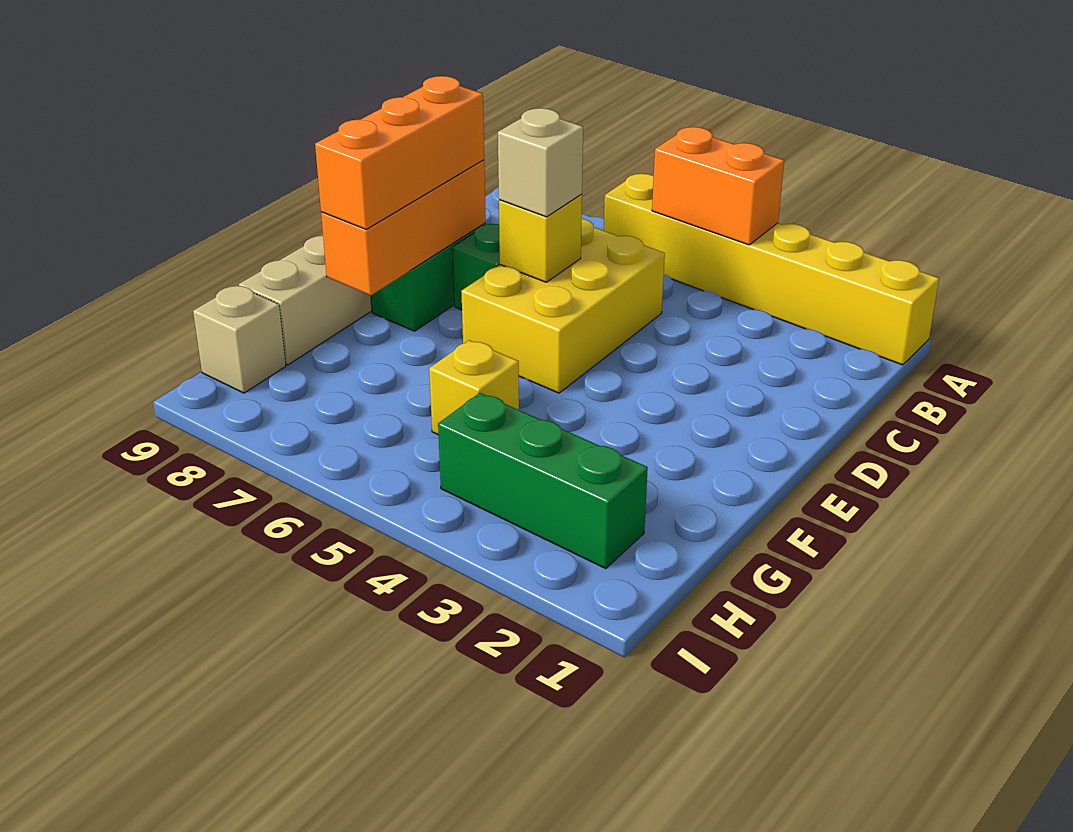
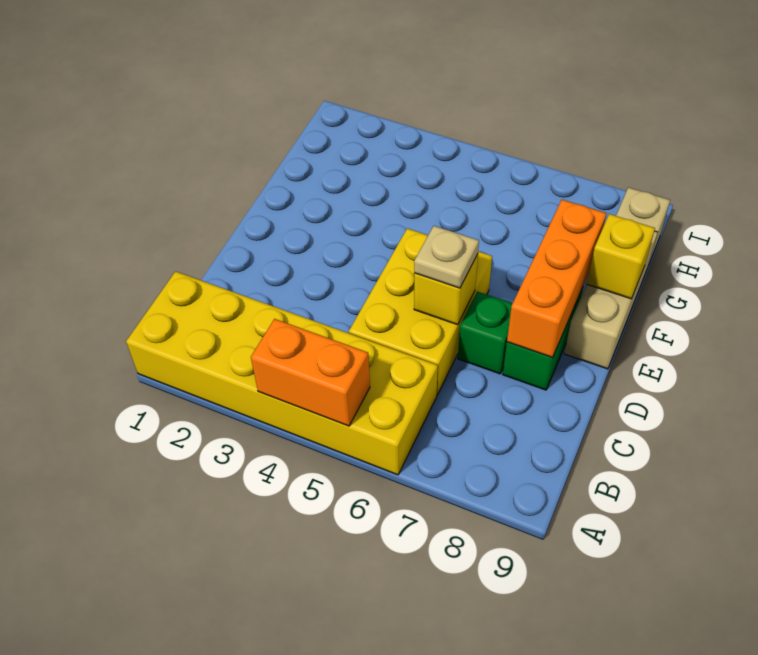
yellow brick A1:A6 level 1 -> yellow brick A1:B6 level 1
tan brick D6 level 3 -> tan plate D6 level 3
orange brick D8:F8 level 3 -> none
yellow brick G5 level 1 -> yellow brick F9 level 2
green brick H2:H4 level 1 -> none

